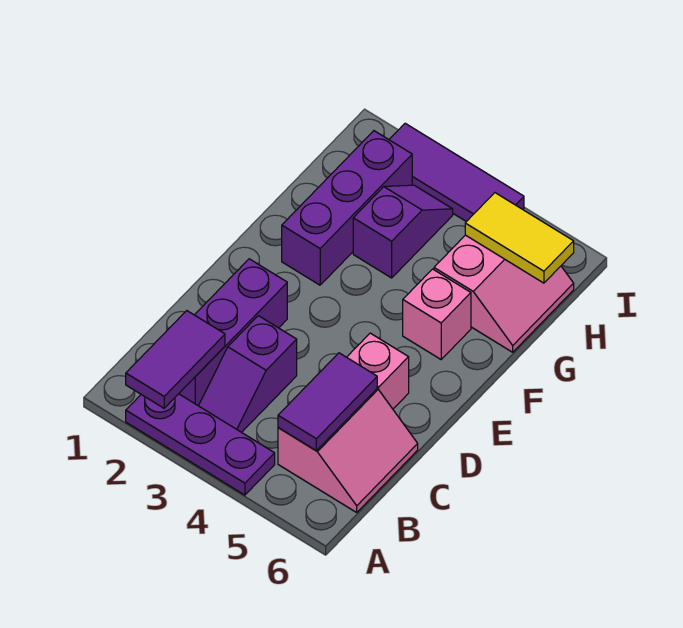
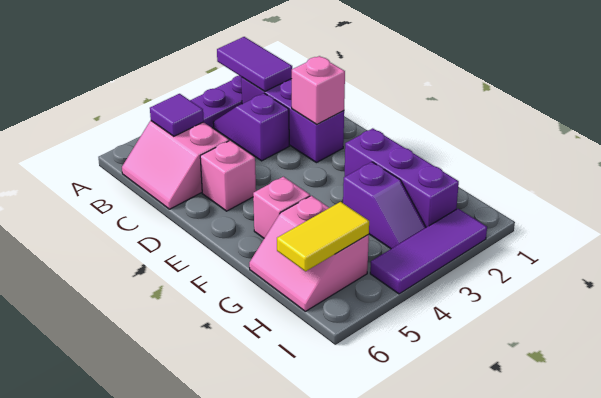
purple tile B5:C5 level 2 -> purple tile B5 level 2
none -> pink brick D2 level 2

